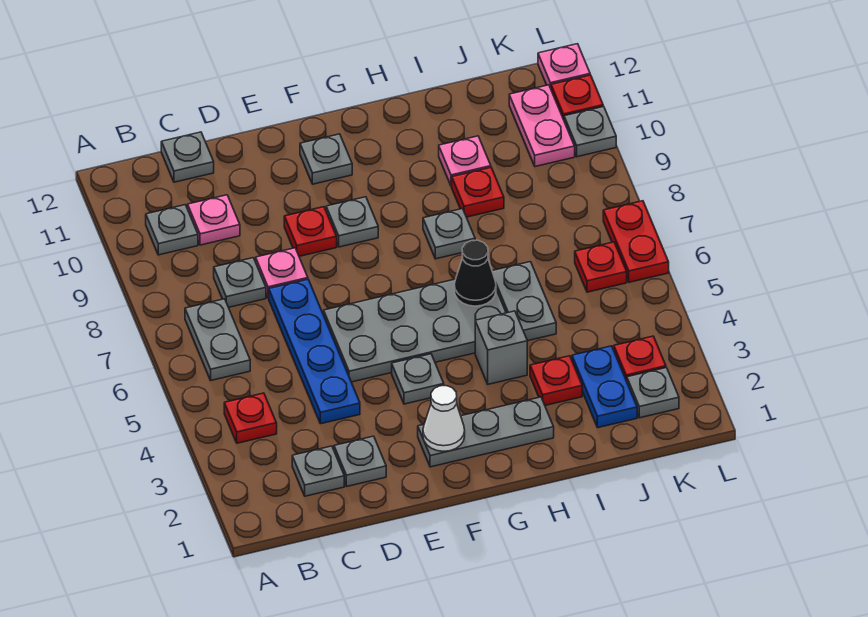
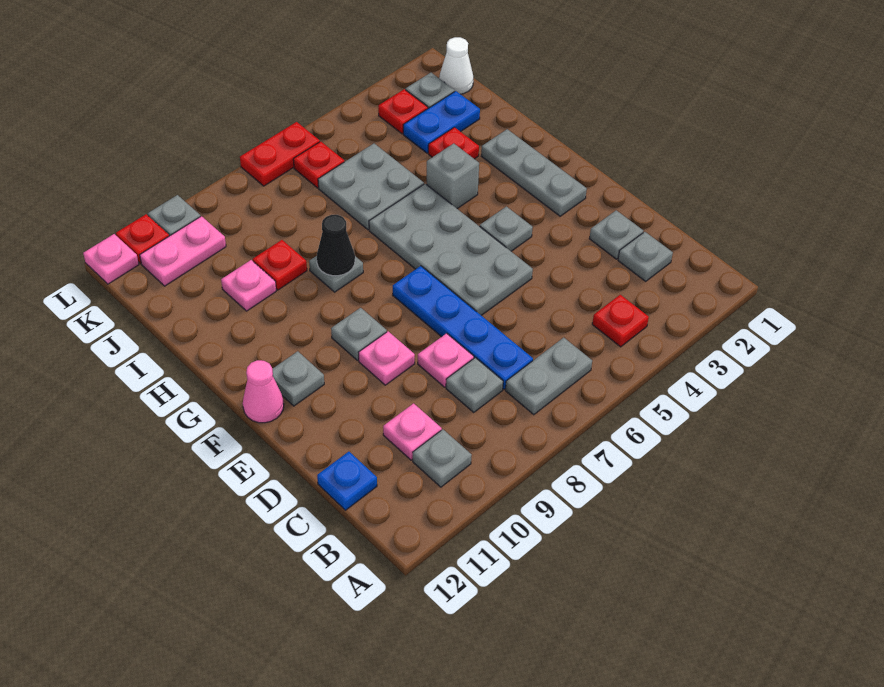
grey plate C12 level 1 -> blue plate C12 level 1
blue plate D4:D7 level 1 -> blue plate C7:F7 level 1
red plate E9 level 1 -> pink plate E9 level 1
white cone F2 level 2 -> white cone K1 level 1
none -> pink cone F12 level 1
black cone H6 level 2 -> black cone H8 level 2
grey plate I5:I6 level 1 -> grey plate I5:J6 level 1

